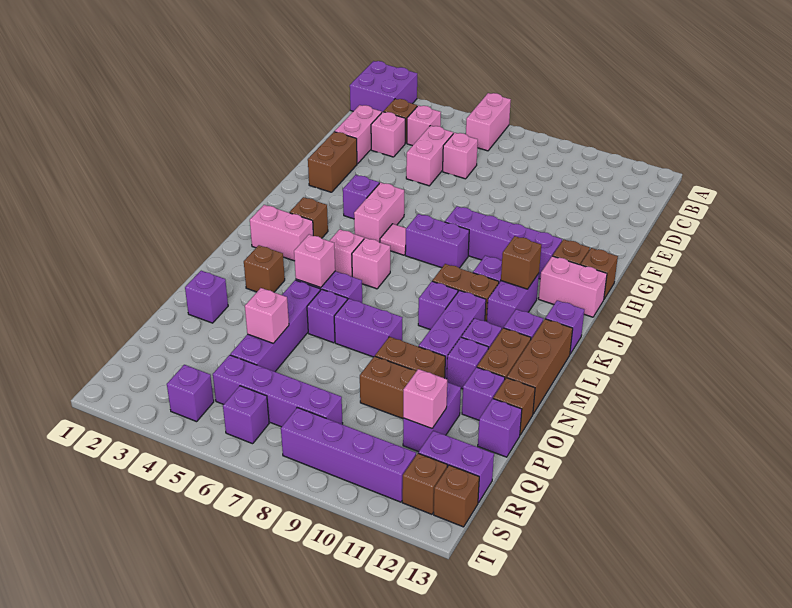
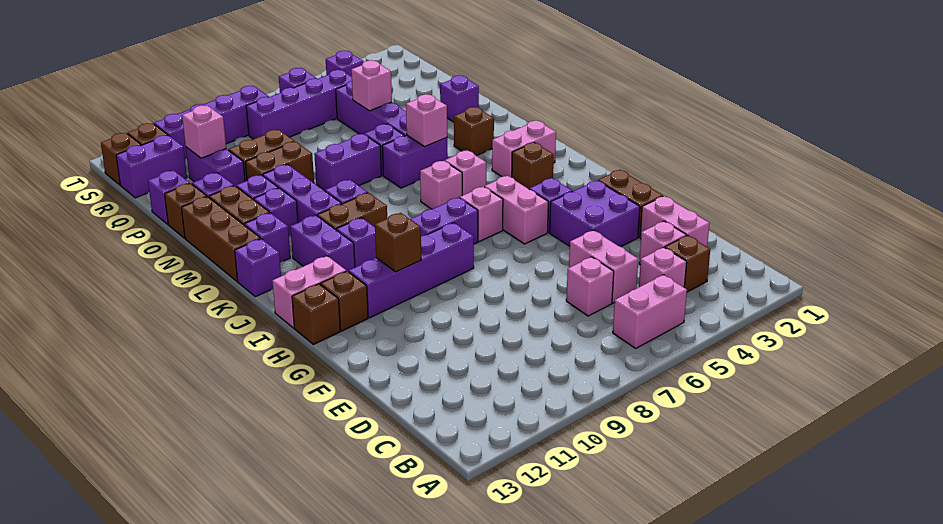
purple brick A1:B2 level 1 -> purple brick F3:G4 level 1
pink brick A6:B6 level 1 -> pink brick B5:B6 level 1
pink tile I6 level 1 -> pink brick I6 level 1
brown brick J11 level 2 -> brown brick H10 level 2

